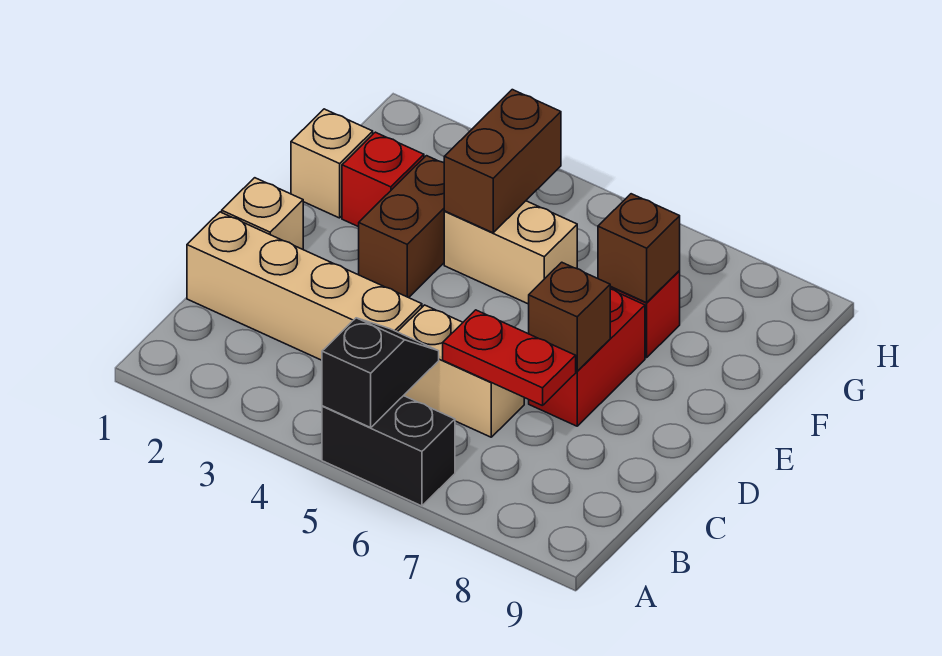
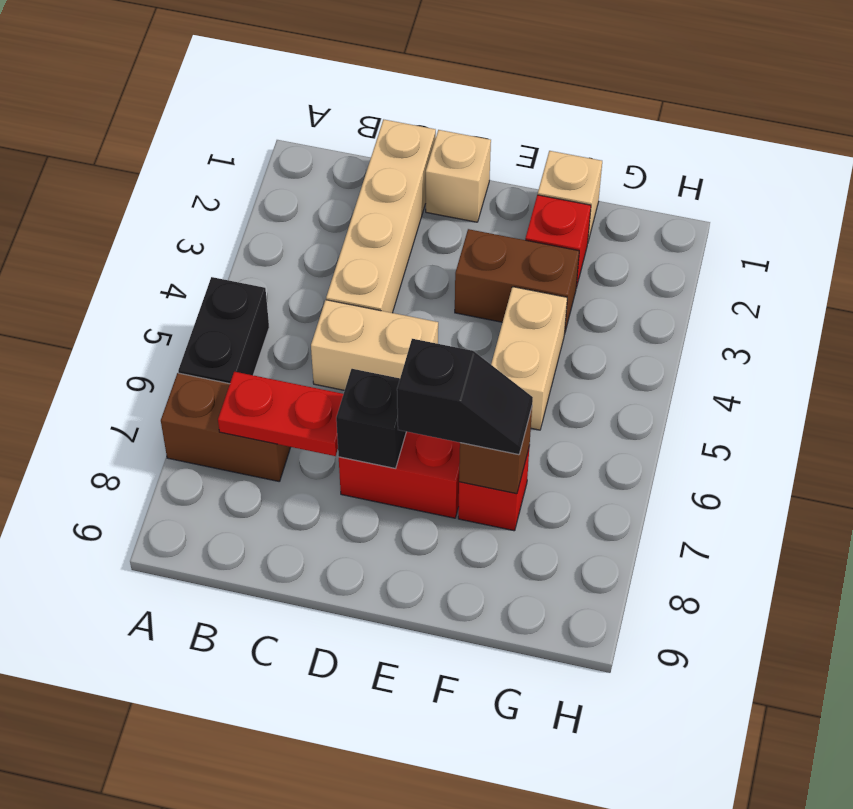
black slope A5:B5 level 2 top A -> black slope E7:F7 level 3 top E
tan brick C5:C6 level 1 -> tan brick C5:D5 level 1
red plate C6:C7 level 2 -> red plate B7:C7 level 2
brown brick D7 level 2 -> black brick D7 level 2
brown brick F4:G4 level 2 -> brown brick A7:B7 level 1

